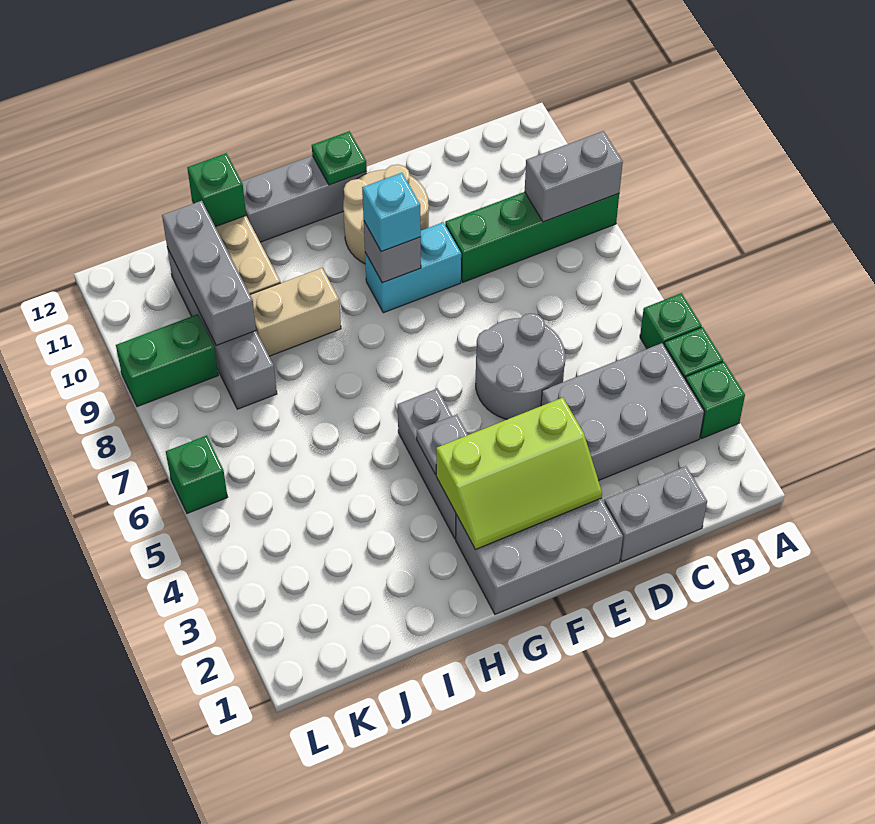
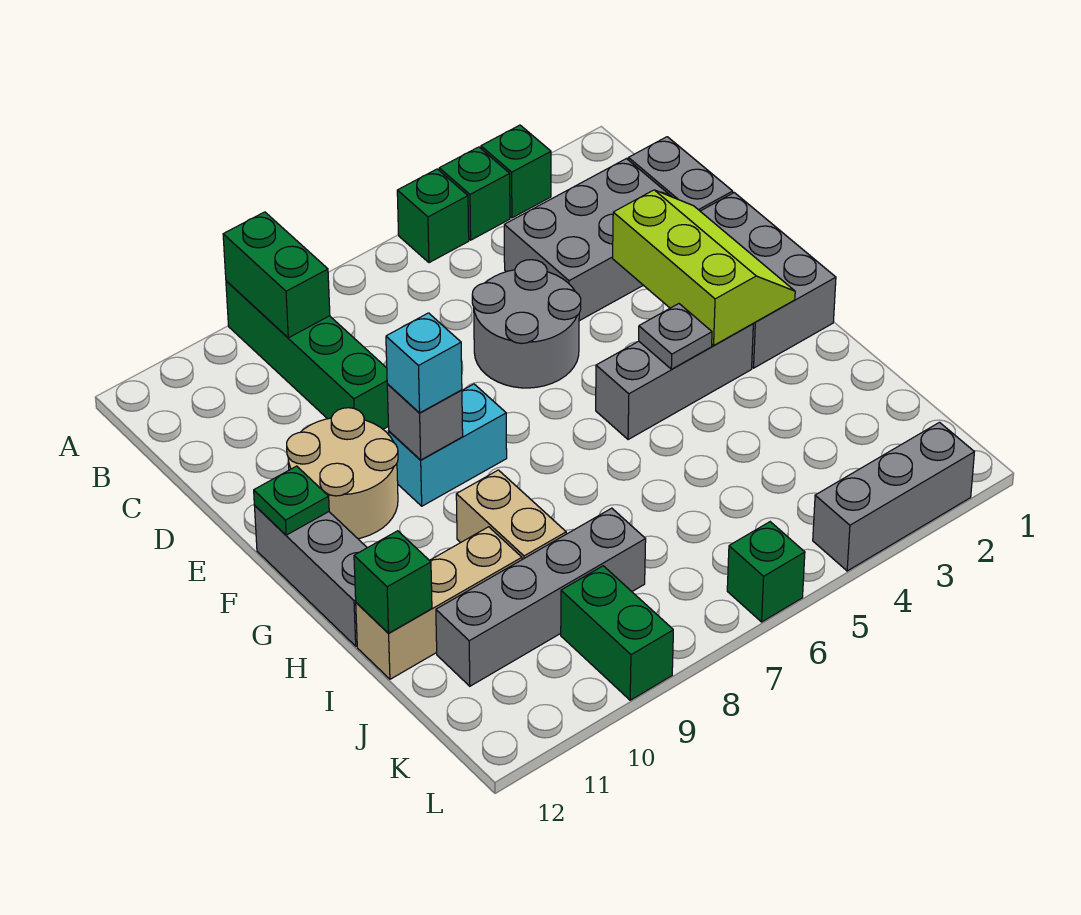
grey brick A9:B9 level 2 -> green brick A9:B9 level 2
grey brick B3:D4 level 1 -> grey brick C2:D4 level 1
cyan brick E9:F9 level 1 -> cyan brick F8:F9 level 1
grey brick J9:J11 level 2 -> grey brick L2:L4 level 1

